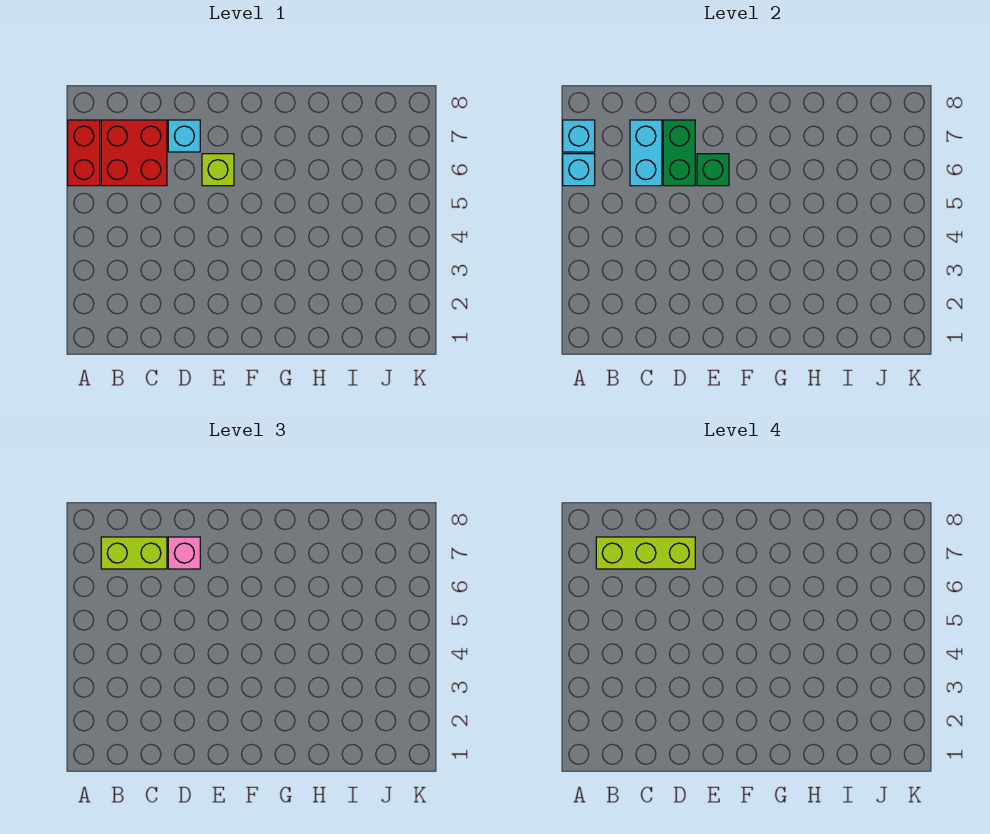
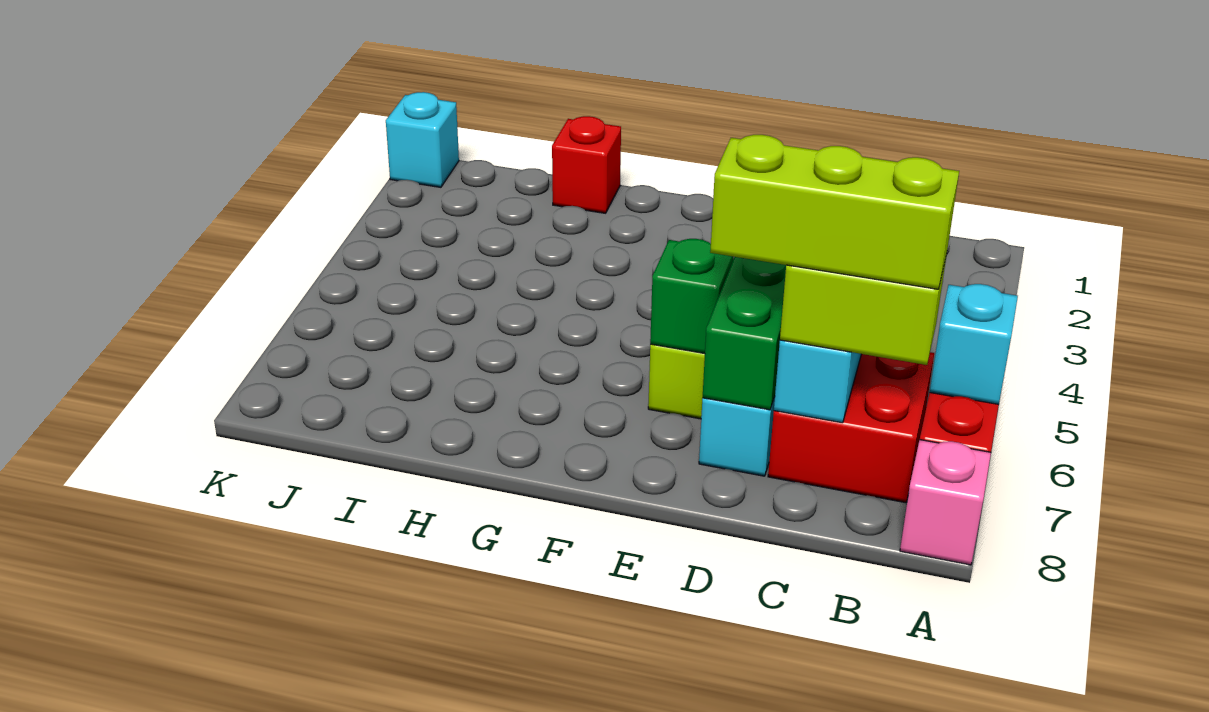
cyan brick A7 level 2 -> cyan brick K1 level 1
pink brick D7 level 3 -> pink brick A8 level 1
none -> red brick H1 level 1

